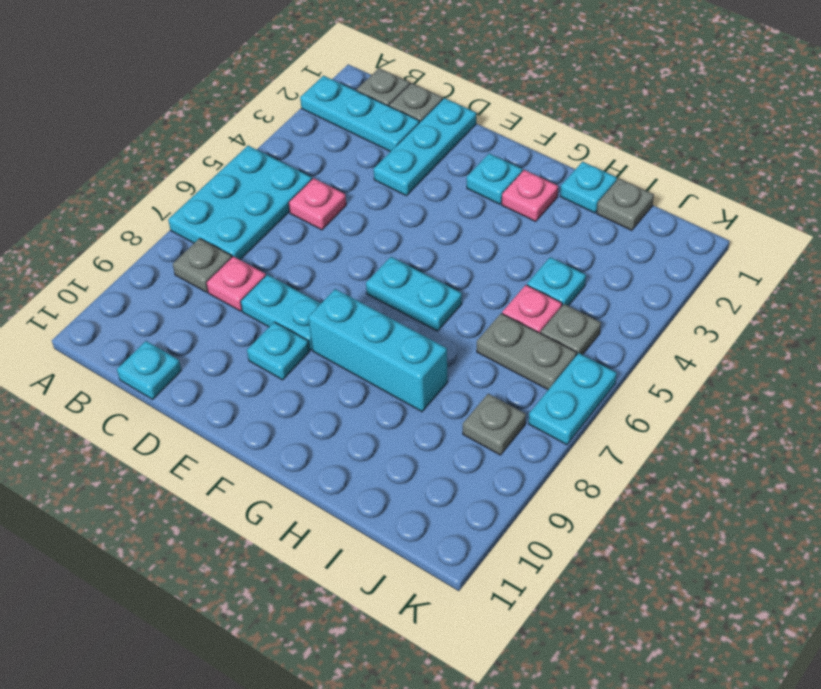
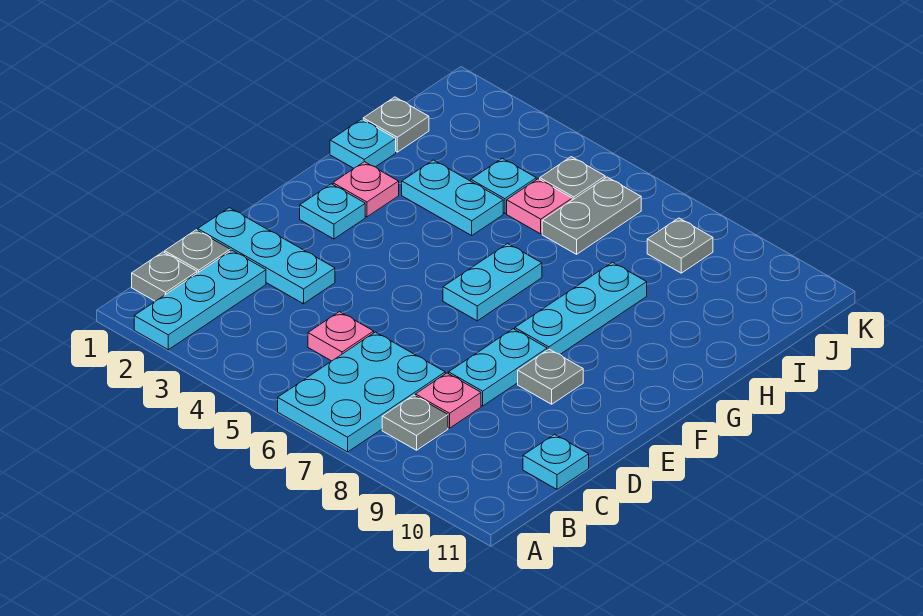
cyan plate A5:B7 level 1 -> cyan plate A6:C7 level 1
cyan plate E9 level 1 -> grey plate E9 level 1
cyan brick F8:H8 level 1 -> cyan plate F8:H8 level 1
cyan plate K6:K7 level 1 -> cyan plate H3:H4 level 1

